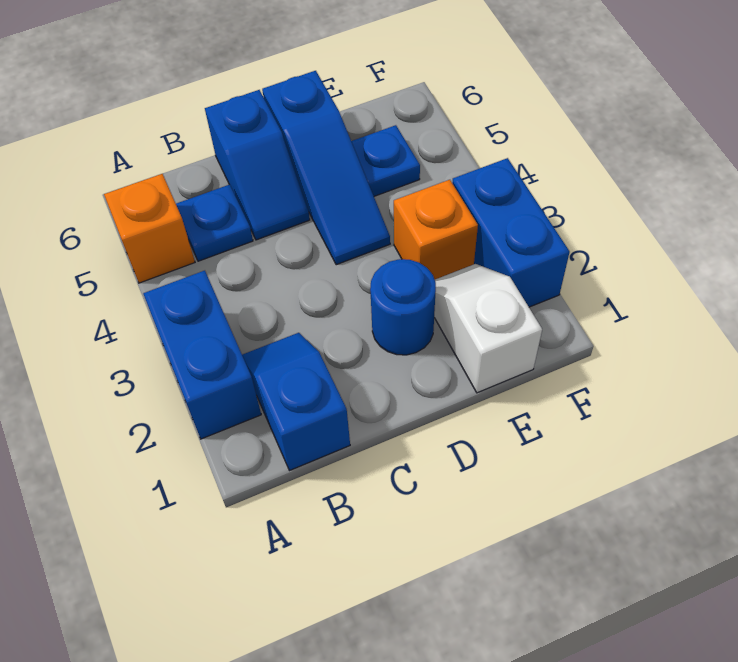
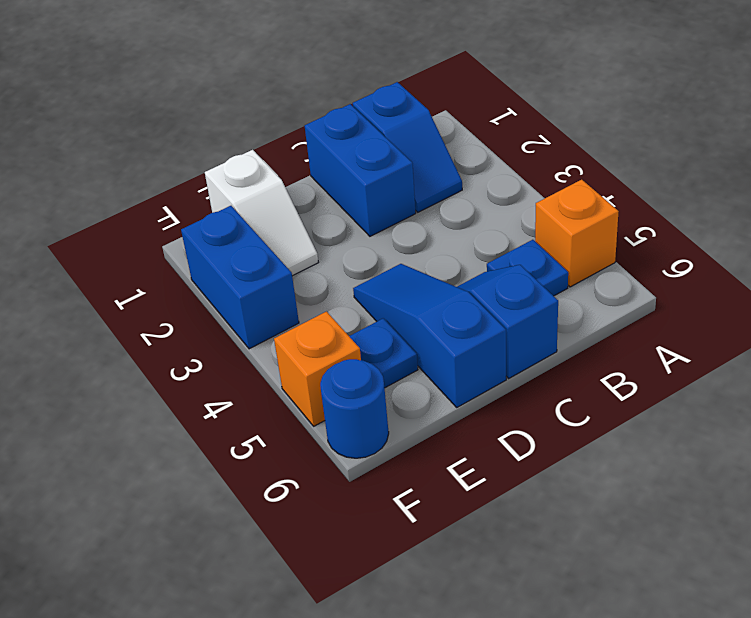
blue brick A2:A3 level 1 -> blue brick C1:C2 level 1
blue round brick D2 level 1 -> blue round brick F6 level 1
orange brick E3 level 1 -> orange brick F5 level 1

